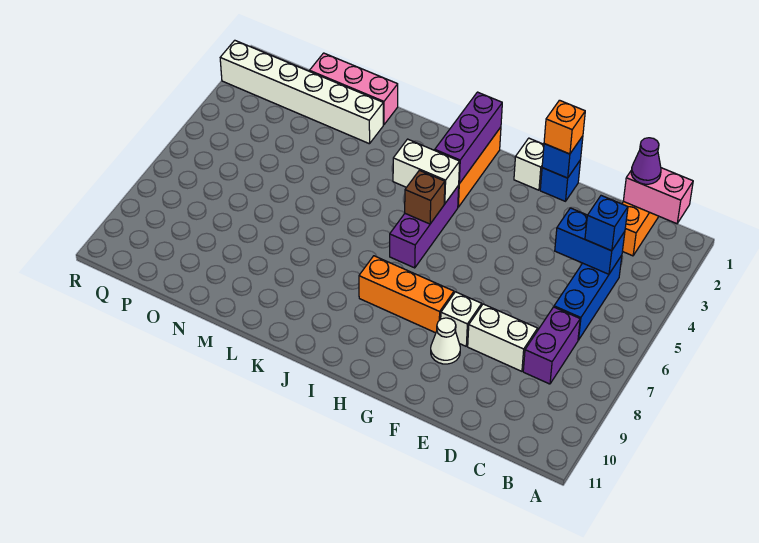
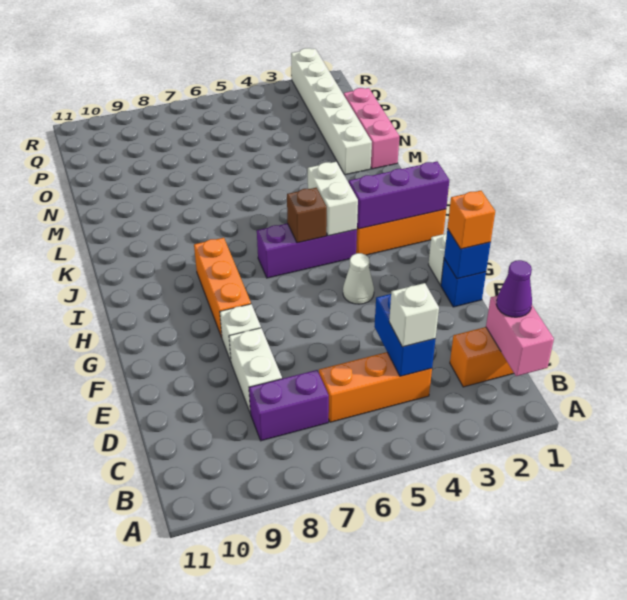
blue brick C4:C6 level 1 -> orange brick C4:C6 level 1
blue brick C4 level 3 -> white brick C4 level 3
white cone F9 level 1 -> white cone G4 level 1

